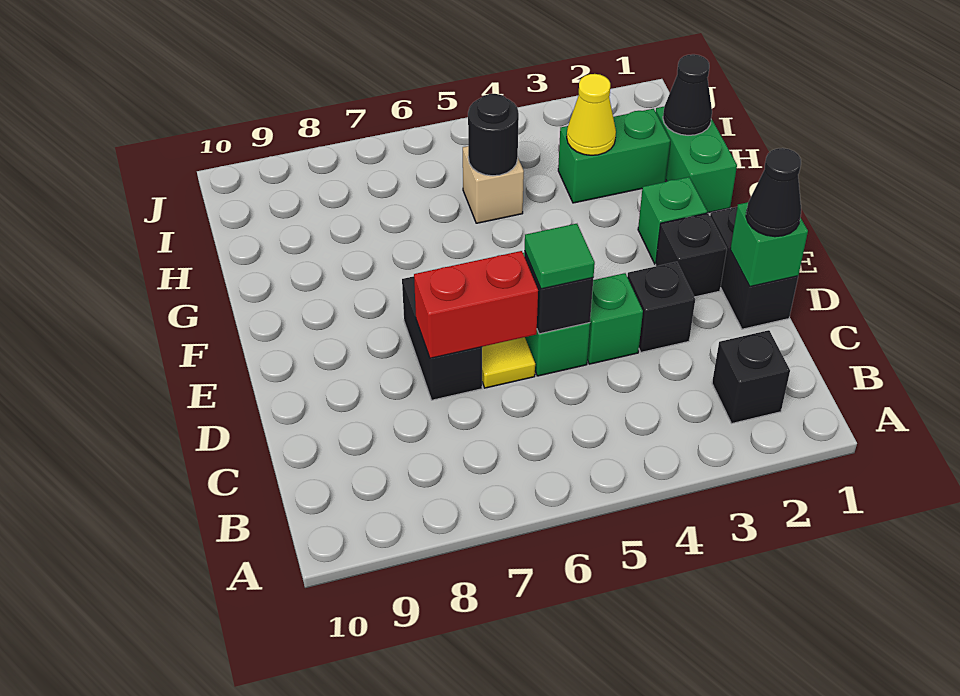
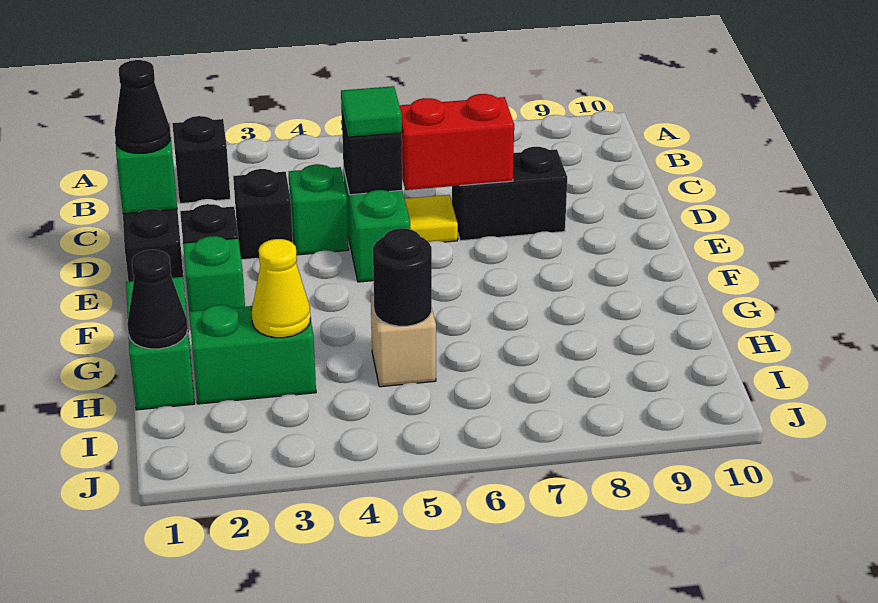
black brick D7:E7 level 1 -> black brick D7:D8 level 1

